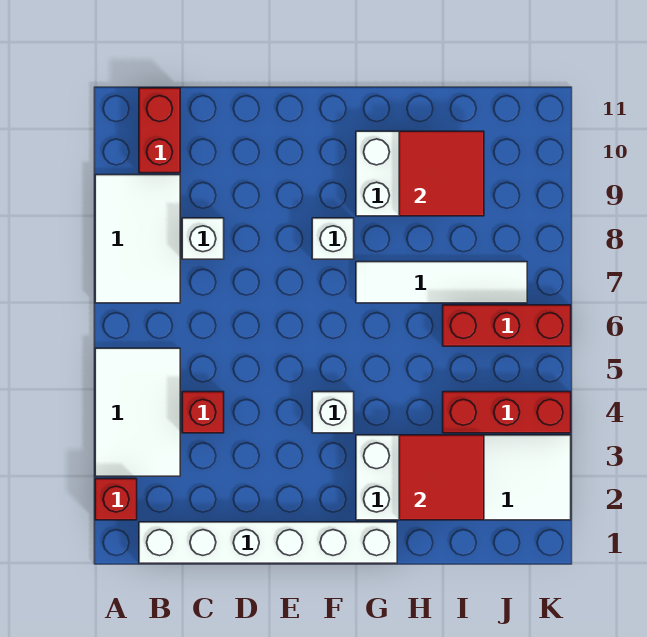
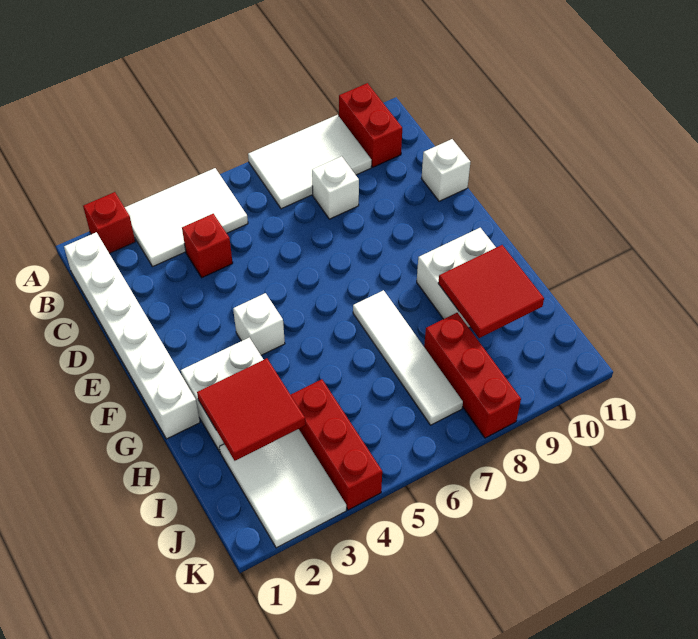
red brick B10:B11 level 1 -> red brick A10:B10 level 1
white brick F8 level 1 -> white brick D11 level 1
red brick I6:K6 level 1 -> red brick I8:K8 level 1

